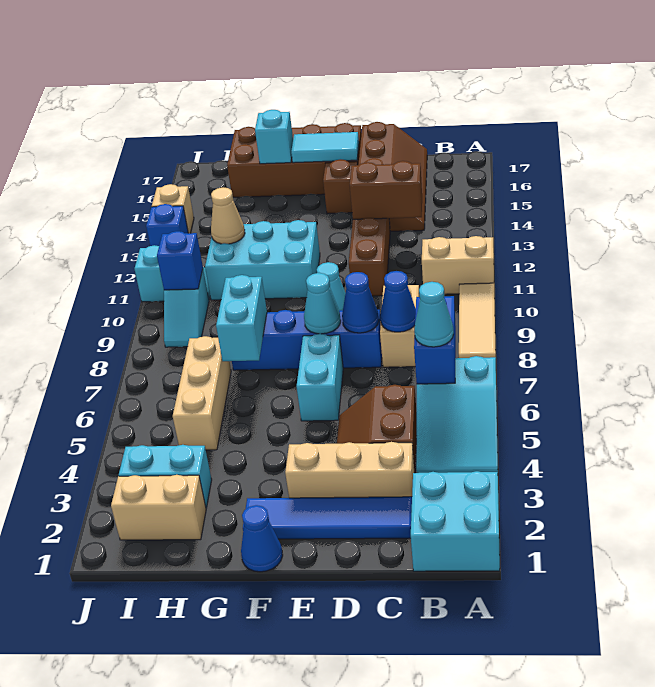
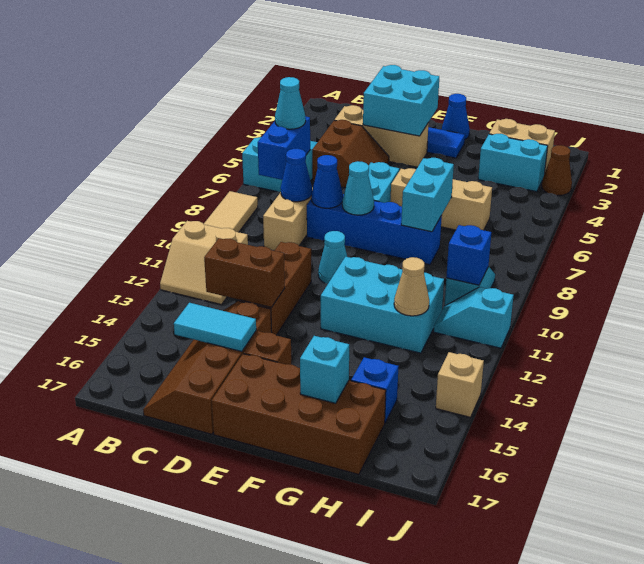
cyan brick A1:B2 level 1 -> cyan brick D2:E3 level 2
cyan tile E16:F16 level 2 -> cyan tile C15:D15 level 2
tan brick H5:H7 level 1 -> tan brick F6:H6 level 1
none -> brown cone J3 level 1
blue brick J13 level 1 -> blue brick H15 level 1

